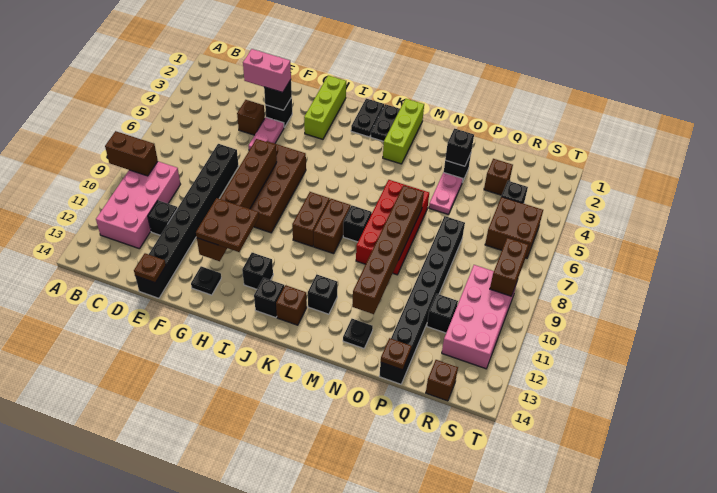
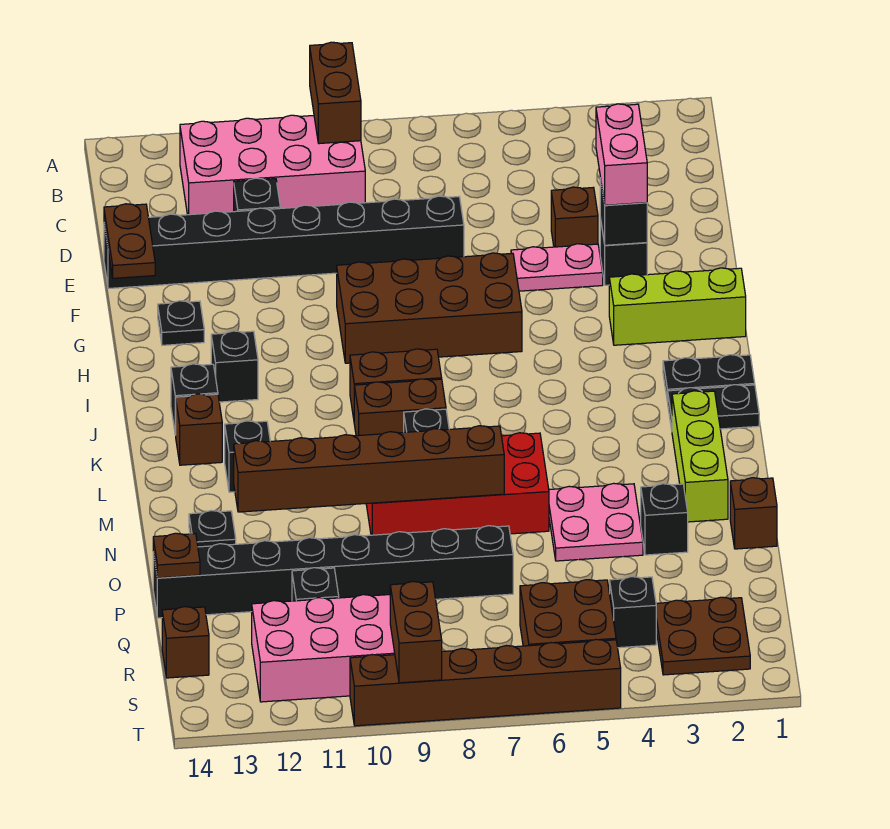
brown plate E14 level 2 -> brown plate E14:F14 level 2
brown brick G7:G12 level 2 -> brown brick T5:T10 level 1
brown plate G11:H12 level 3 -> brown plate R2:S3 level 1
lime brick L1:L3 level 1 -> lime brick L2:N2 level 1
black brick O3 level 2 -> none
pink plate O4:O5 level 1 -> pink plate N4:O5 level 1
brown brick Q3 level 1 -> brown brick O1 level 1
brown brick S8:S9 level 2 -> brown brick S9:T9 level 2

